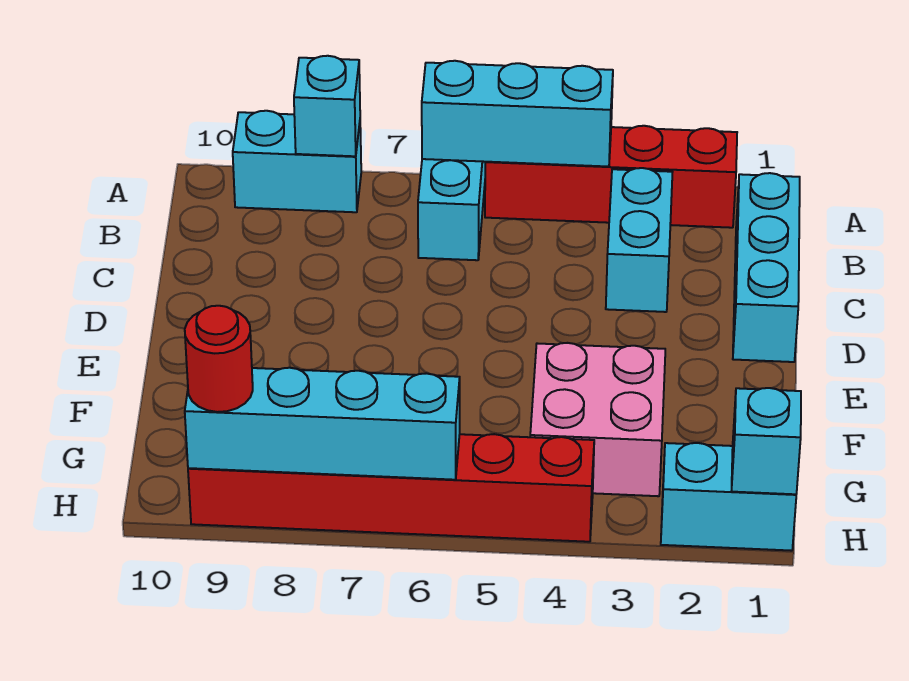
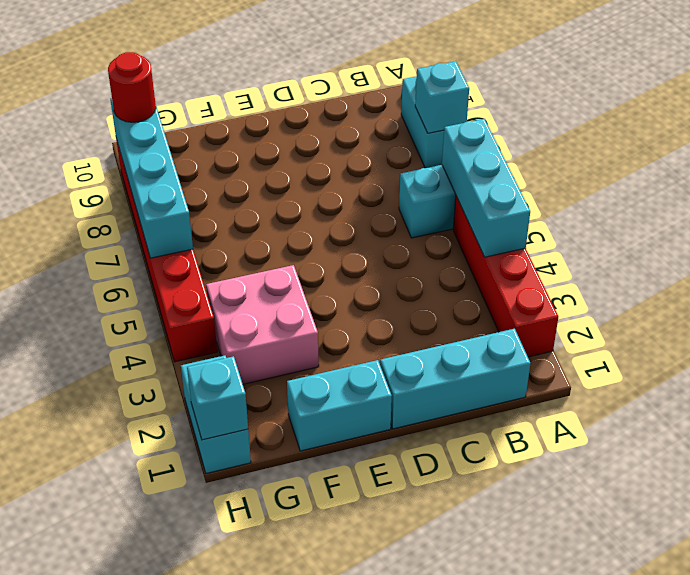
cyan brick B3:C3 level 1 -> cyan brick E1:F1 level 1

